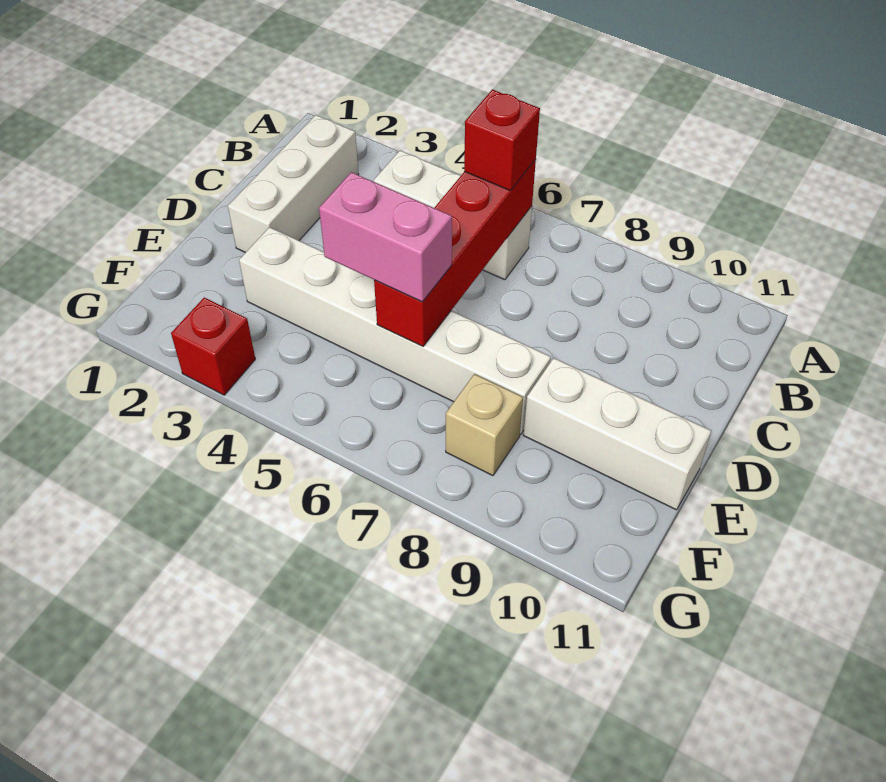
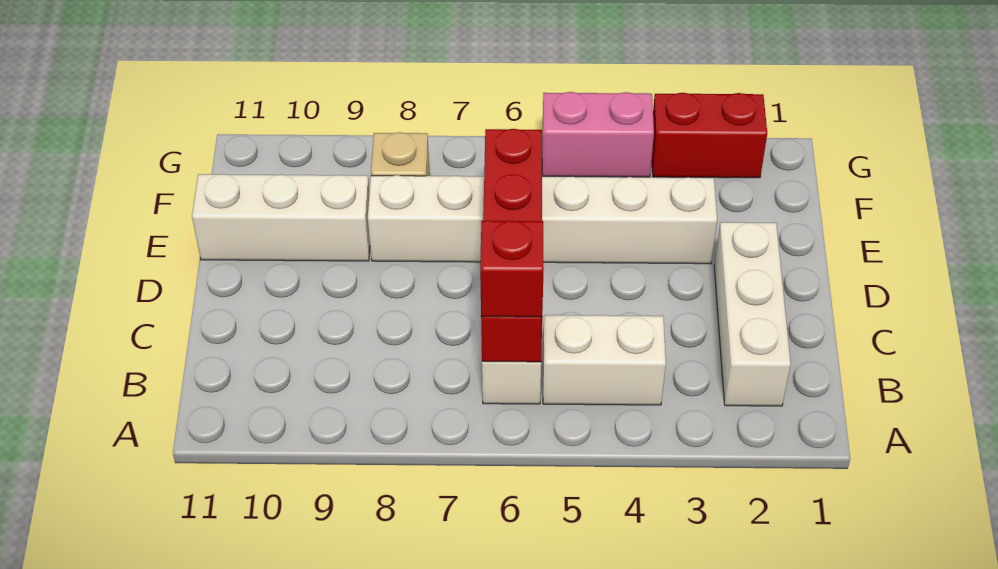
pink brick E5:E6 level 3 -> pink brick G4:G5 level 1
red brick G3 level 1 -> red brick G2:G3 level 1

